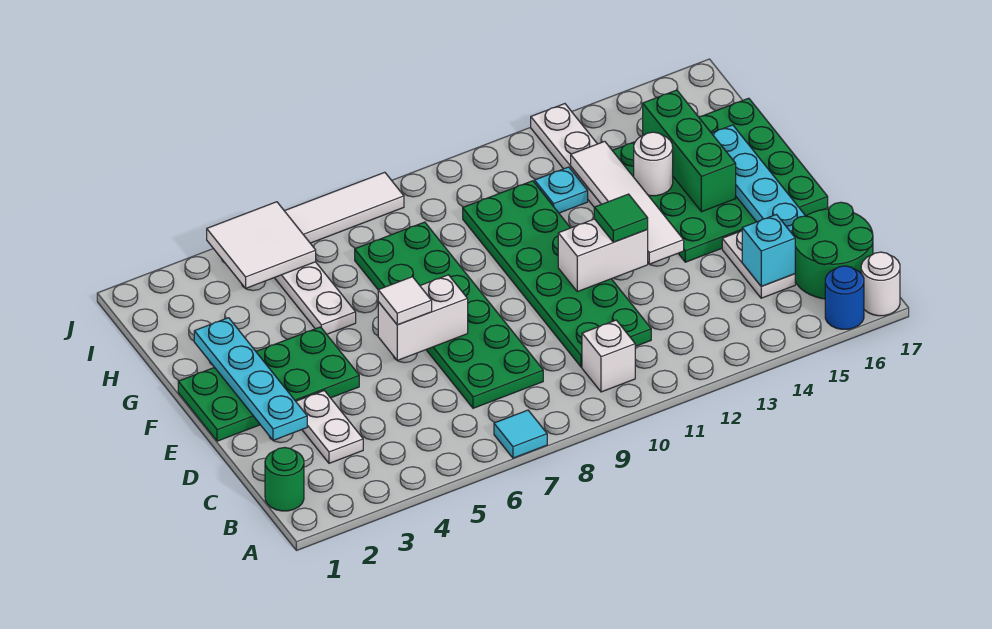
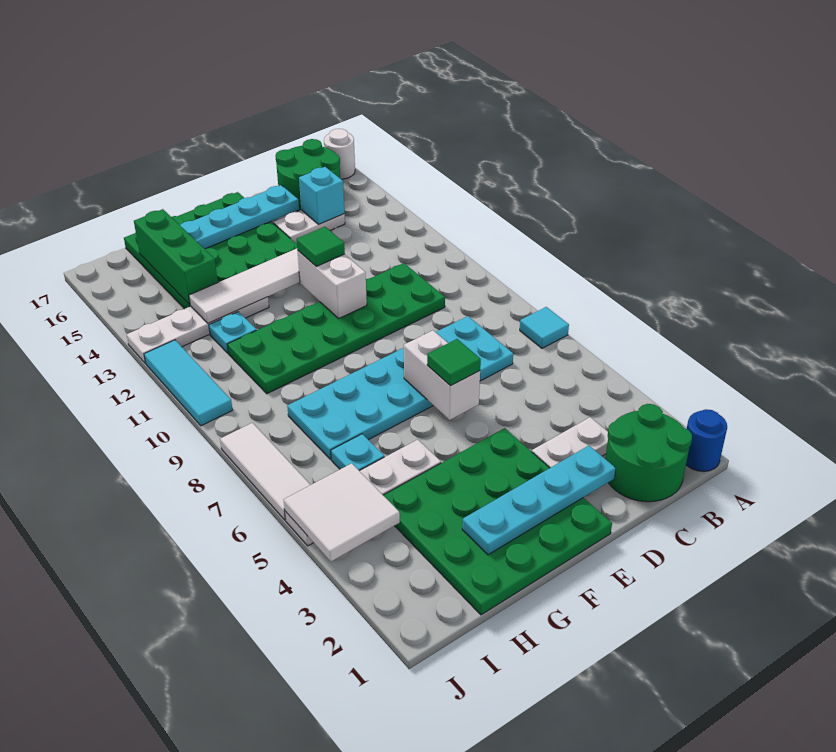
blue round brick A16 level 1 -> blue round brick A1 level 1
green round brick B1 level 1 -> green round brick B1:C2 level 1
white brick B10 level 1 -> none
green plate C7:H8 level 1 -> cyan plate C7:H8 level 1
green plate E1:F4 level 1 -> green plate E1:H4 level 1
white tile E6 level 3 -> green tile E6 level 3
green brick F15:H15 level 2 -> green brick H14:H16 level 2
white round brick G14 level 2 -> none
none -> cyan plate H6 level 1
none -> cyan tile J10:J12 level 1

